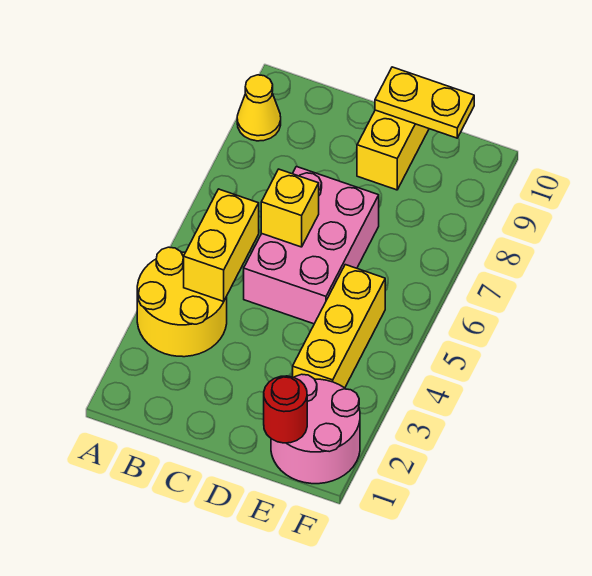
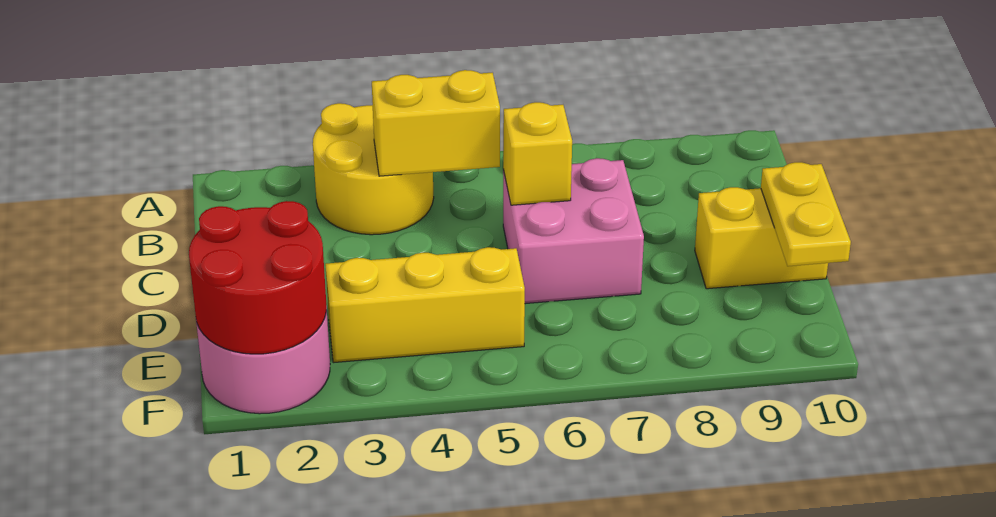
yellow cone A9 level 1 -> none
pink brick C5:D7 level 1 -> pink brick C6:D7 level 1
red round brick E1 level 2 -> red round brick E1:F2 level 2

